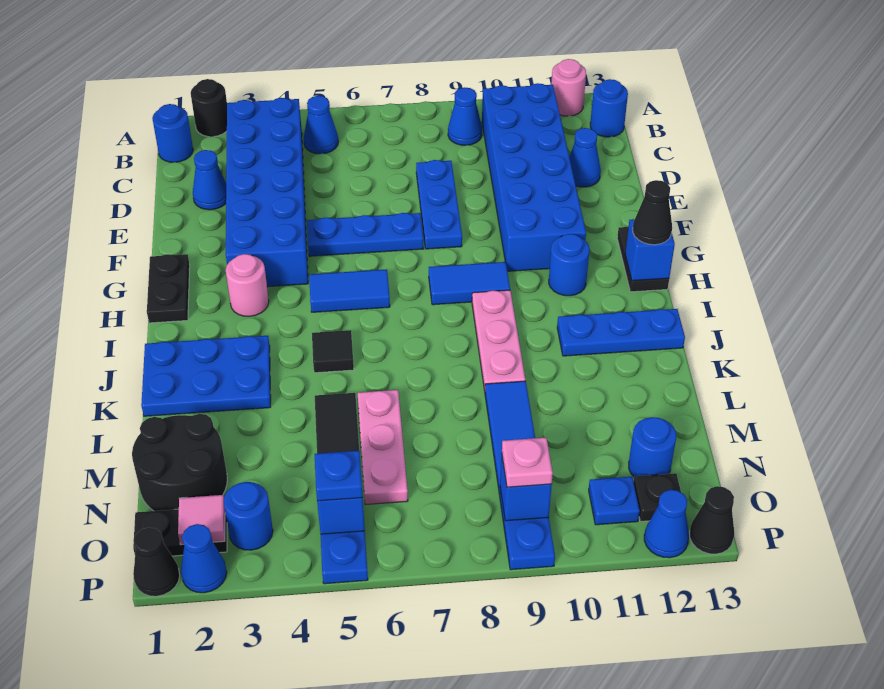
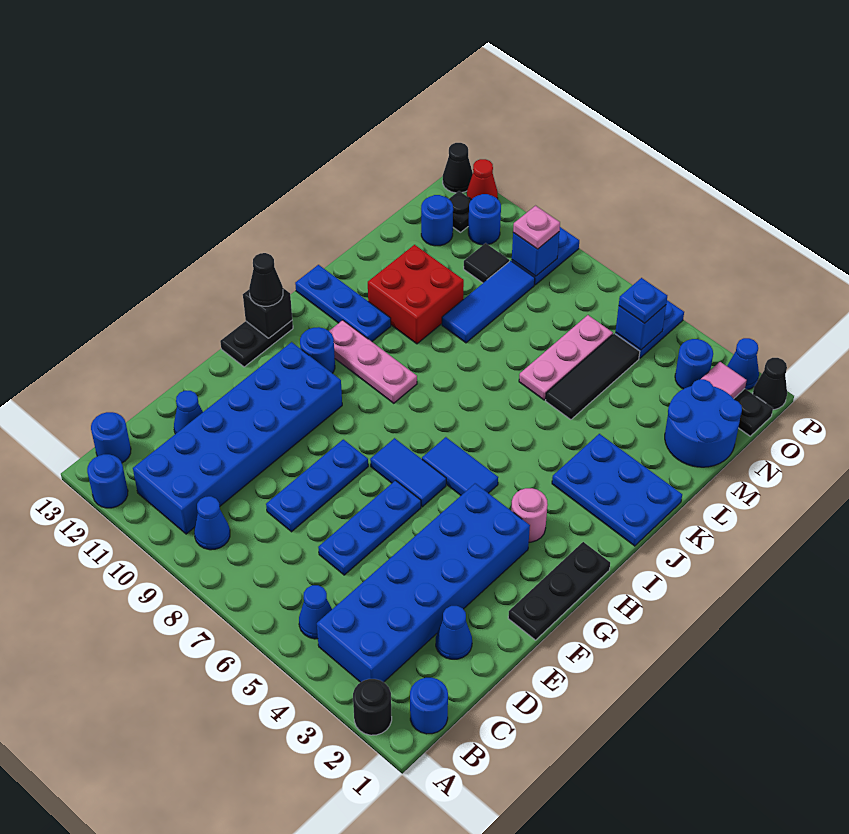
pink round brick A12 level 1 -> blue round brick A12 level 1
blue plate F5:F7 level 1 -> blue plate D6:F6 level 1
black plate G1:H1 level 1 -> black plate F1:H1 level 1
blue tile H8:H9 level 1 -> blue tile G6:G7 level 1
blue brick H13 level 2 -> black brick H13 level 2
pink plate I9:K9 level 1 -> pink plate I9:I11 level 1
black tile J5 level 1 -> black tile N10 level 1
none -> red brick K10:L11 level 1
black round brick M1:N2 level 1 -> blue round brick M1:N2 level 1
blue plate O11 level 1 -> blue round brick O11 level 1
blue cone P12 level 1 -> red cone P12 level 1

